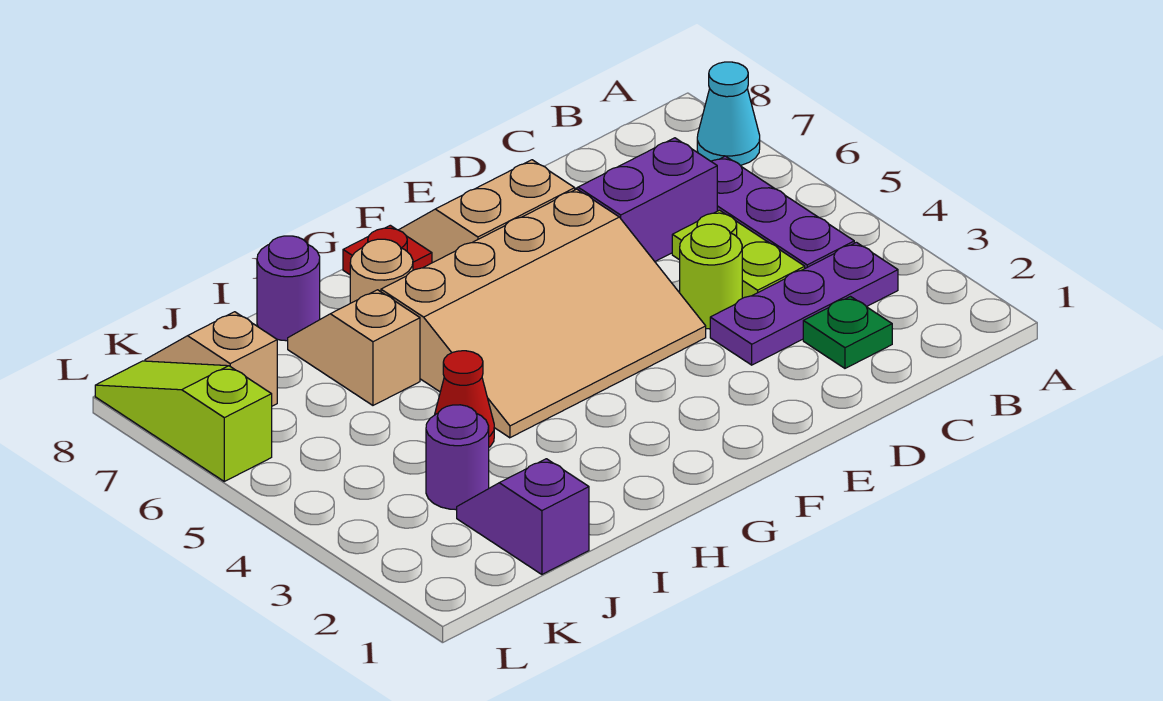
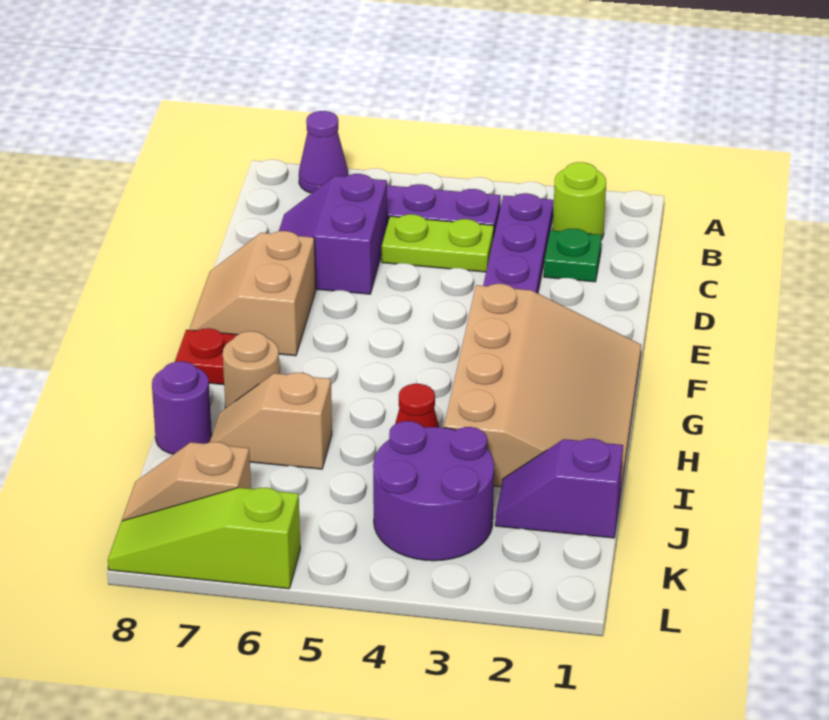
cyan cone A7 level 1 -> purple cone A7 level 1
lime round brick D4 level 1 -> lime round brick B2 level 1
tan slope E4:H6 level 1 top 6 -> tan slope F1:I3 level 1 top 3
purple round brick J3 level 1 -> purple round brick J3:K4 level 1

